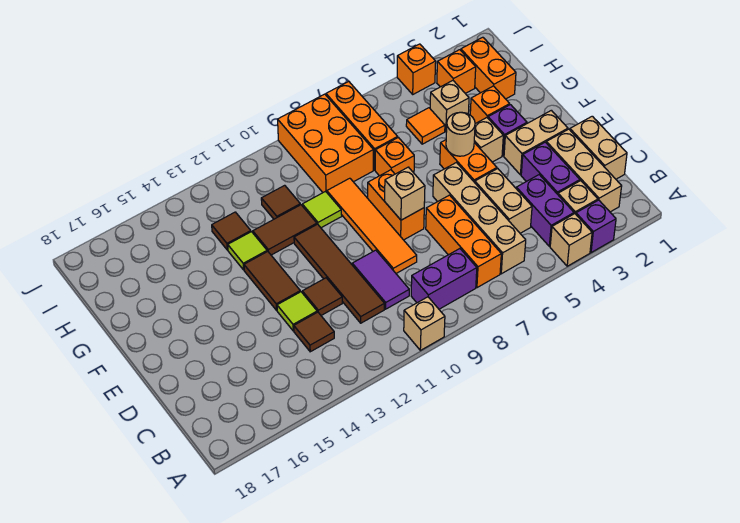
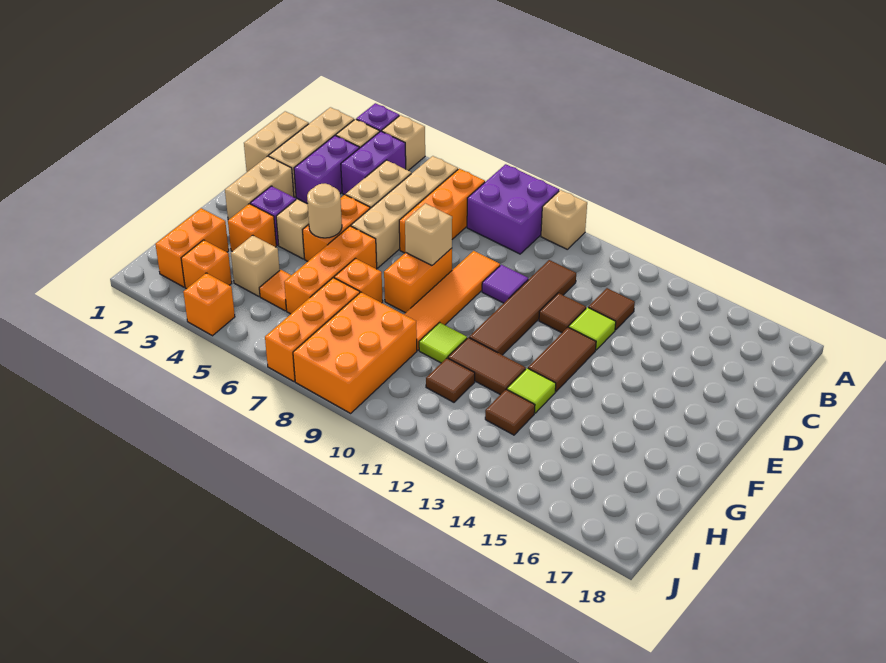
purple brick B8:B9 level 1 -> purple brick A8:B9 level 1
purple tile C10:D10 level 1 -> purple tile D10 level 1
tan brick E2:E3 level 1 -> tan brick E2:F2 level 1
none -> orange brick F6:H6 level 1

